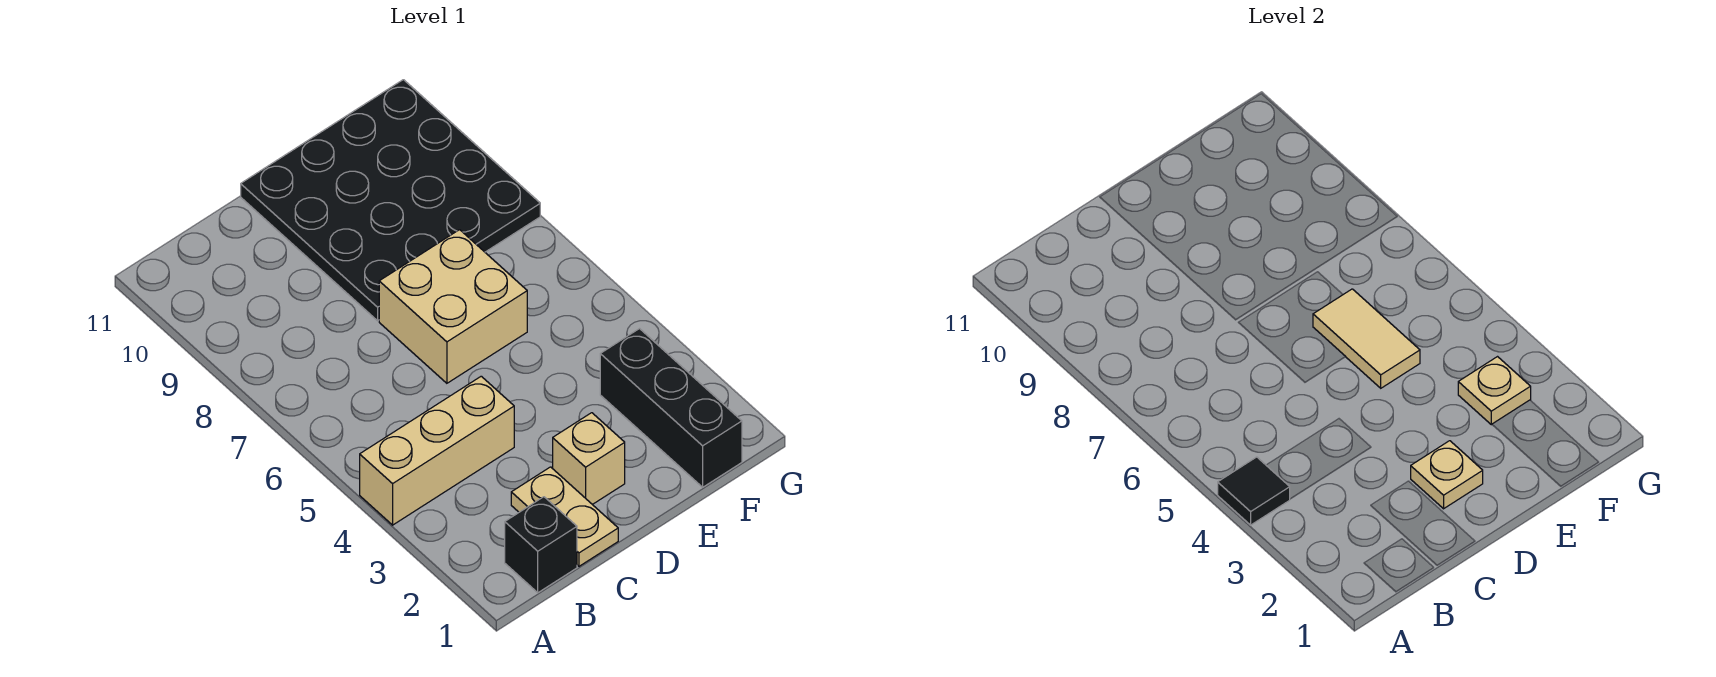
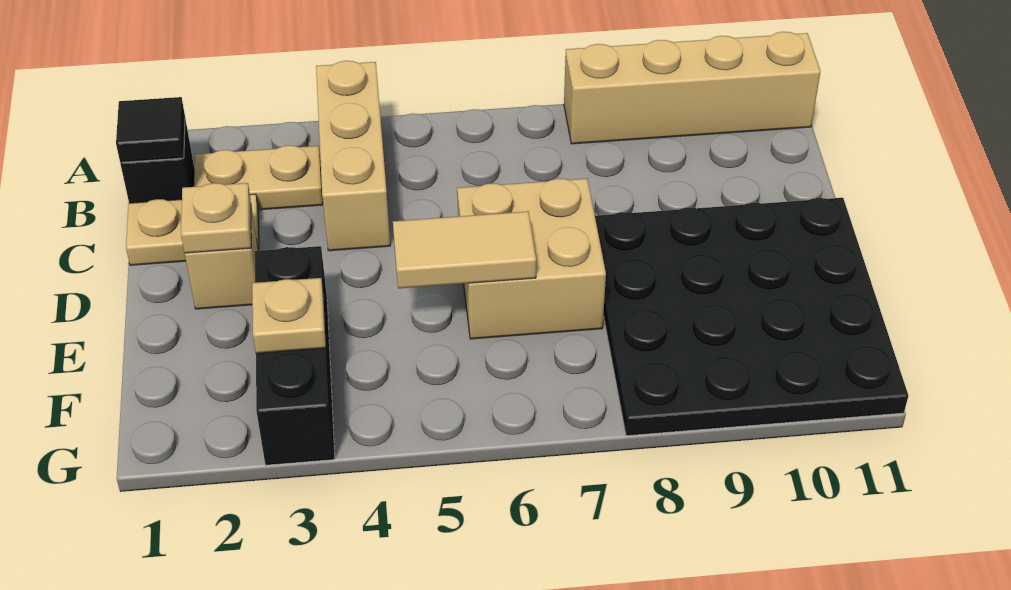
black tile A4 level 2 -> black tile B1 level 2
none -> tan brick A8:A11 level 1
none -> tan plate B2:B3 level 1
black brick F1:F3 level 1 -> black brick E3:G3 level 1

